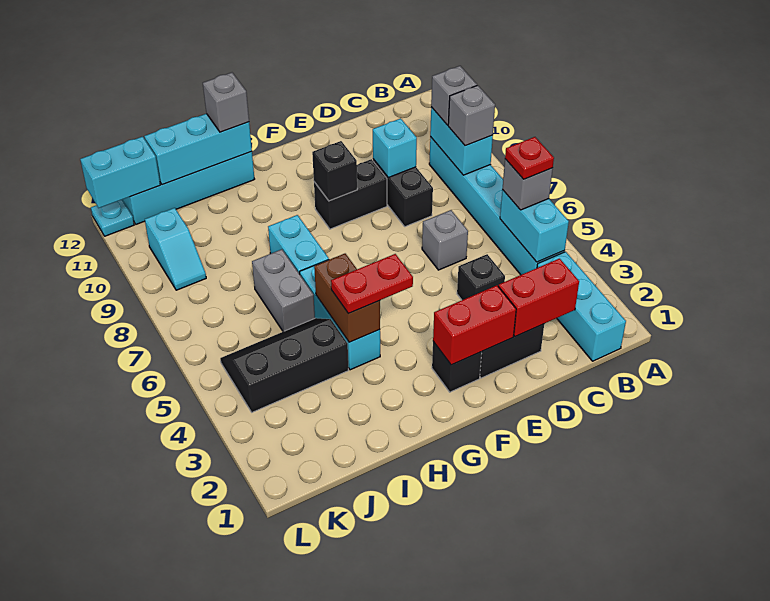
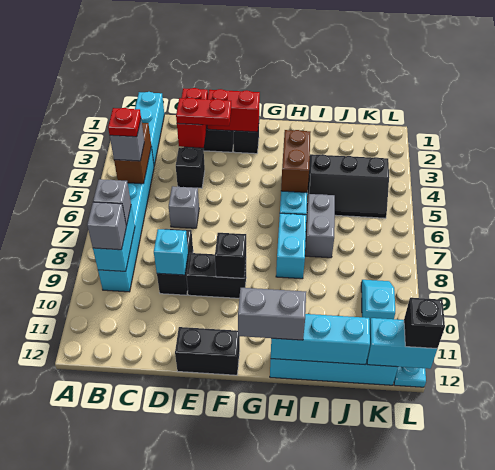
cyan brick B4:B5 level 2 -> brown brick B4:B5 level 2
red brick C2:D2 level 2 -> red brick D2:D3 level 2
none -> black brick E12:F12 level 1
red plate G4:H4 level 3 -> red plate D3:E3 level 3
grey brick H12 level 3 -> grey brick G12:H12 level 3
none -> black brick L12 level 3

